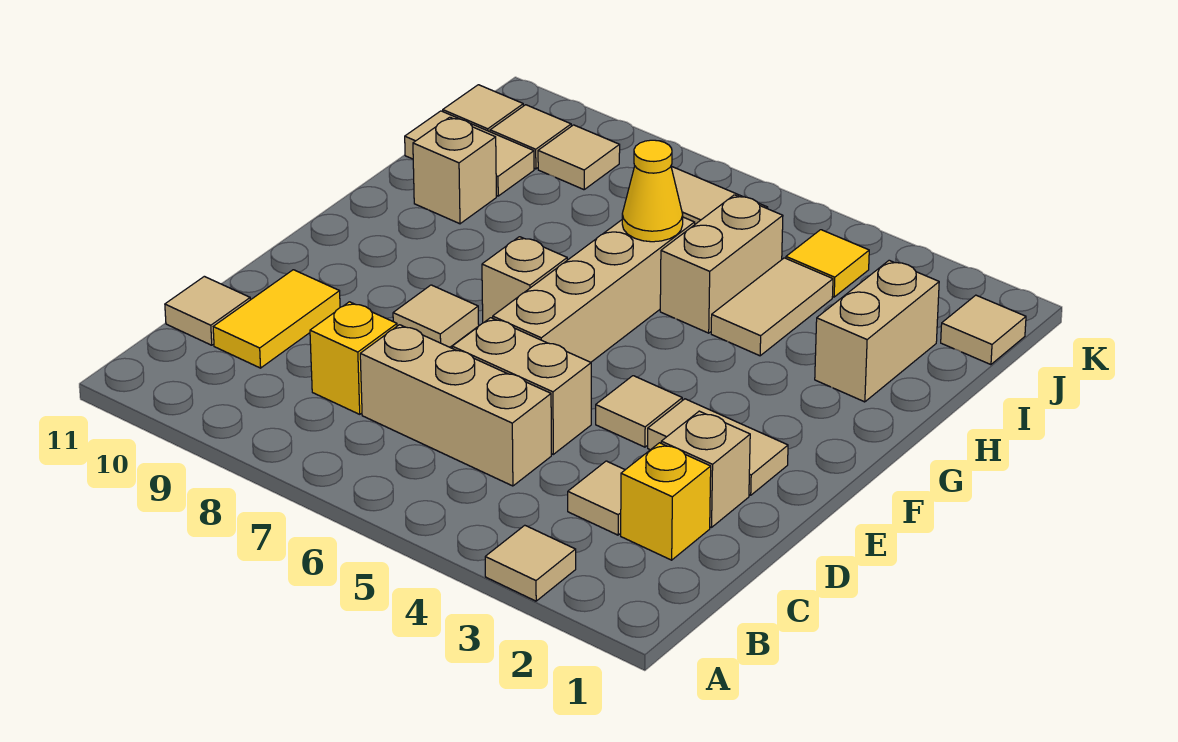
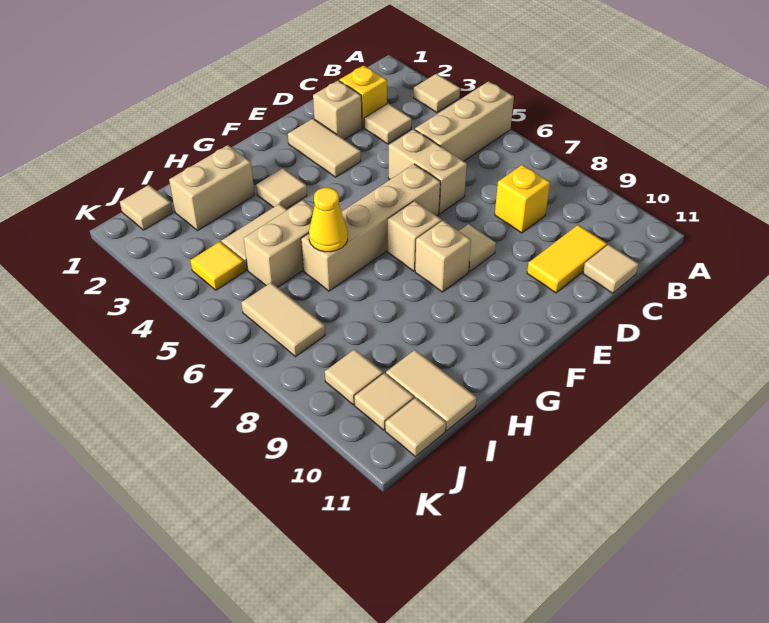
tan brick C5:C7 level 1 -> tan brick A5:C5 level 1
tan tile E4 level 1 -> tan tile G3 level 1
tan brick H10 level 1 -> tan brick F8 level 1

